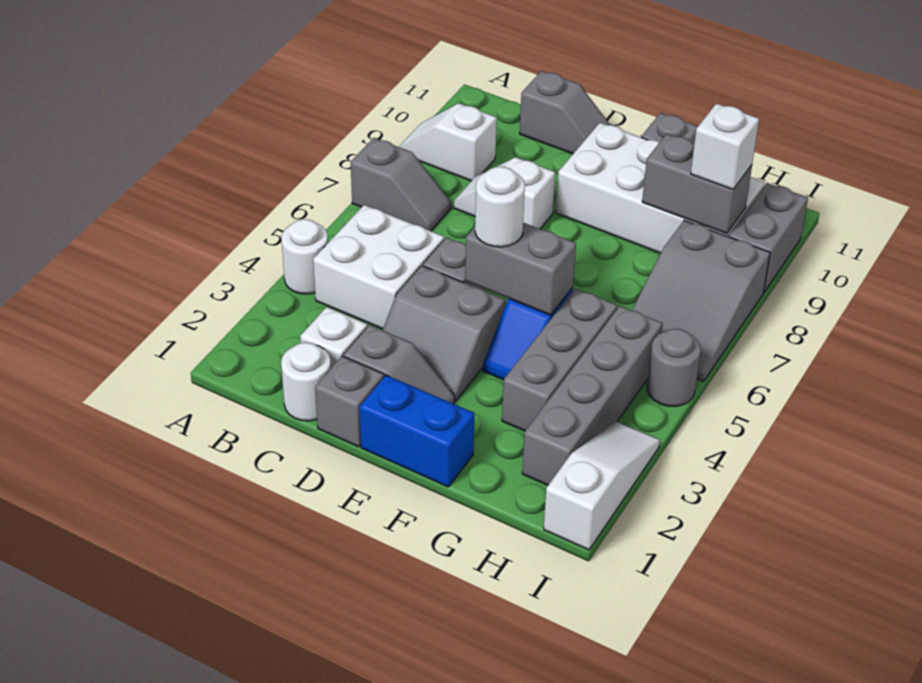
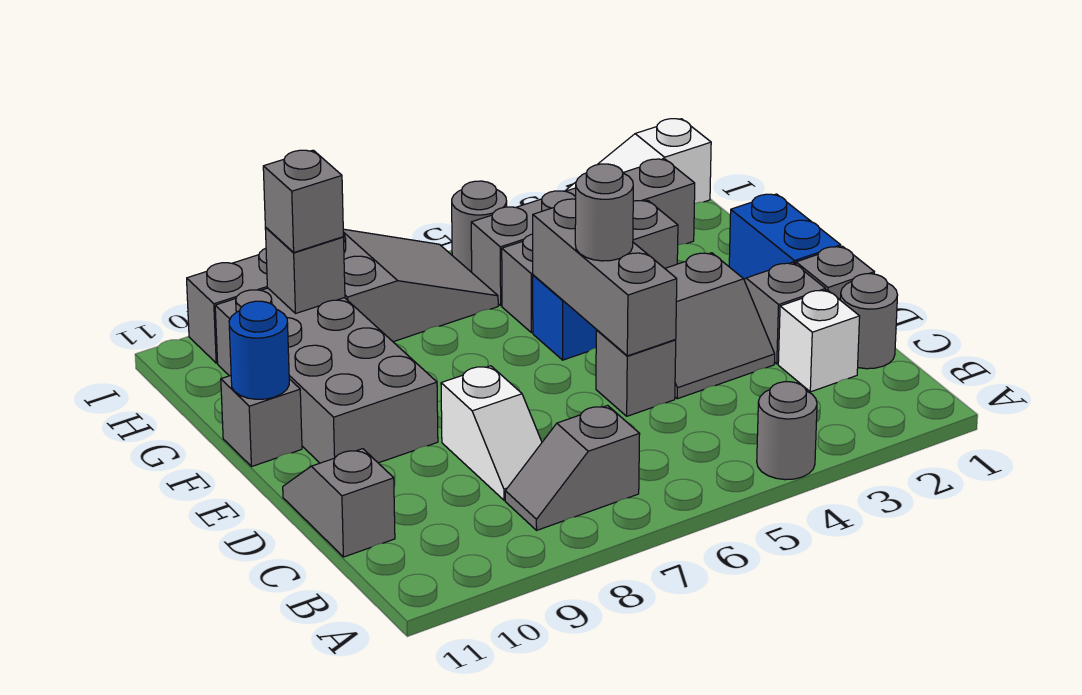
white round brick A4 level 1 -> grey round brick A4 level 1
grey slope A7:B7 level 1 top A -> grey slope B7:B8 level 1 top 7
white slope A9:B9 level 1 top B -> none
white brick B4:C5 level 1 -> none
white round brick C1 level 1 -> grey round brick C1 level 1
grey slope D3:E4 level 1 top 4 -> grey slope D3:E4 level 1 top E
grey brick E5:F5 level 2 -> grey brick D5:F5 level 2
white round brick E5 level 3 -> grey round brick E5 level 3
white brick E9:H10 level 1 -> grey brick E9:H10 level 1
none -> blue round brick F11 level 2
grey brick G9:H9 level 2 -> grey brick H9 level 2
white brick H9 level 3 -> grey brick H9 level 3

